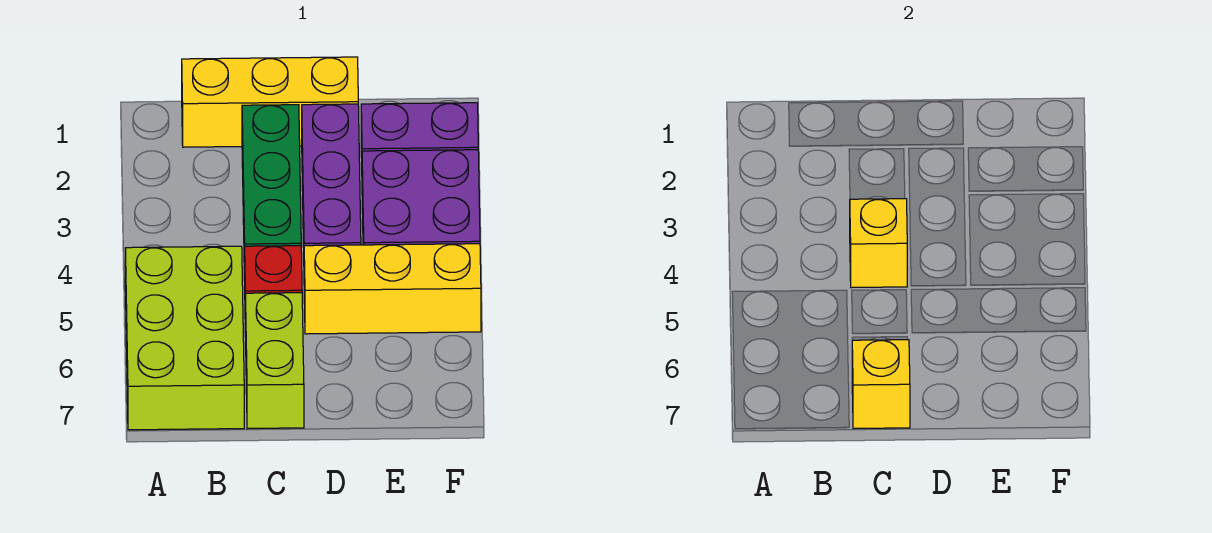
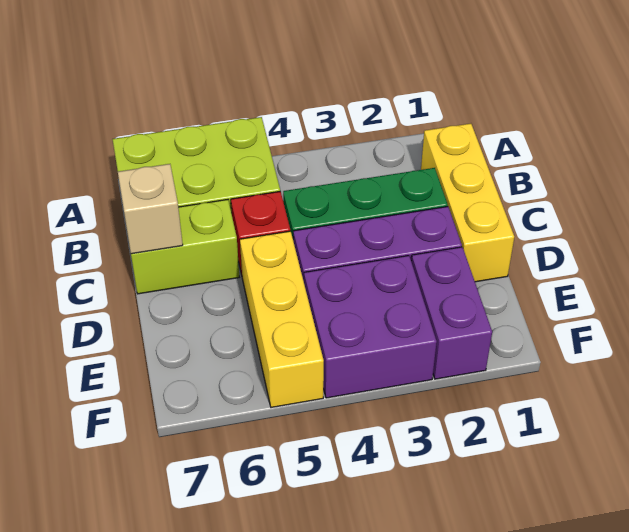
yellow brick C4 level 2 -> none
yellow brick C7 level 2 -> tan brick C7 level 2

